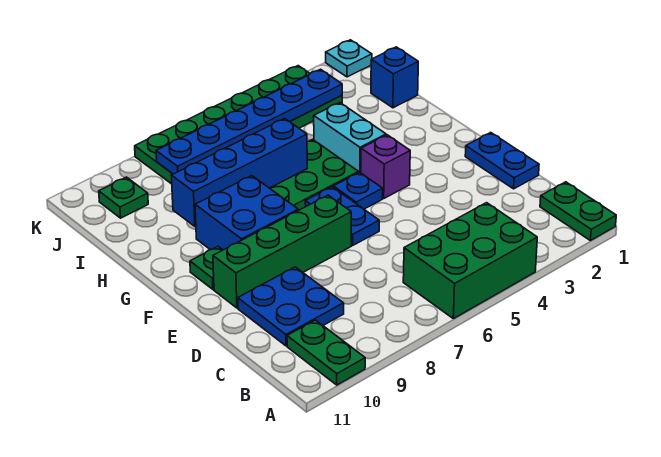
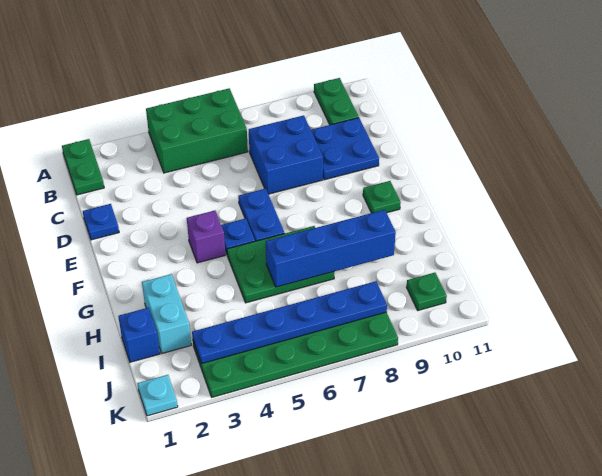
blue plate D1:E1 level 1 -> blue plate D1 level 1
green brick E7:E10 level 1 -> none
blue brick F8:G9 level 1 -> blue brick C7:D8 level 1
cyan brick G4:H4 level 1 -> cyan brick H2:I2 level 1

